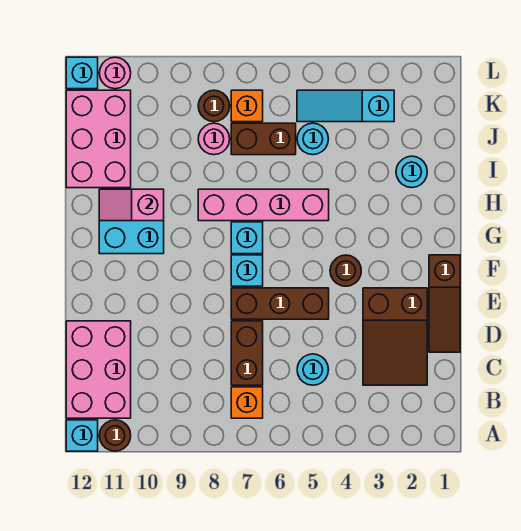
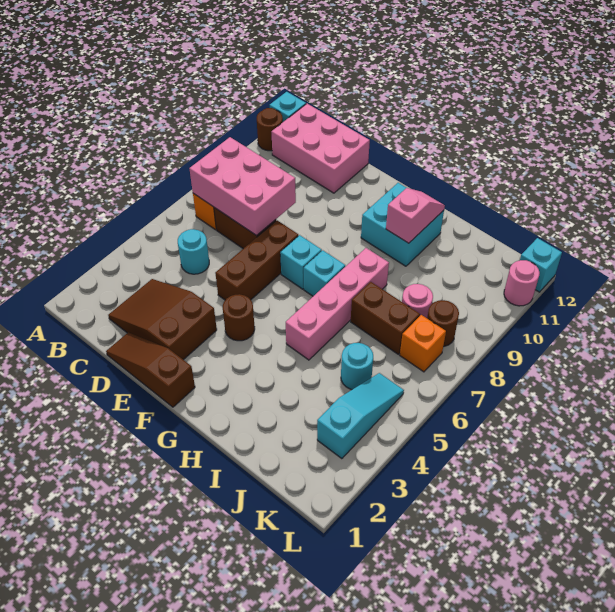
cyan round brick I2 level 1 -> none
pink brick I11:K12 level 1 -> pink brick B7:D8 level 2
brown brick J6:J7 level 1 -> brown brick I7:J7 level 1

